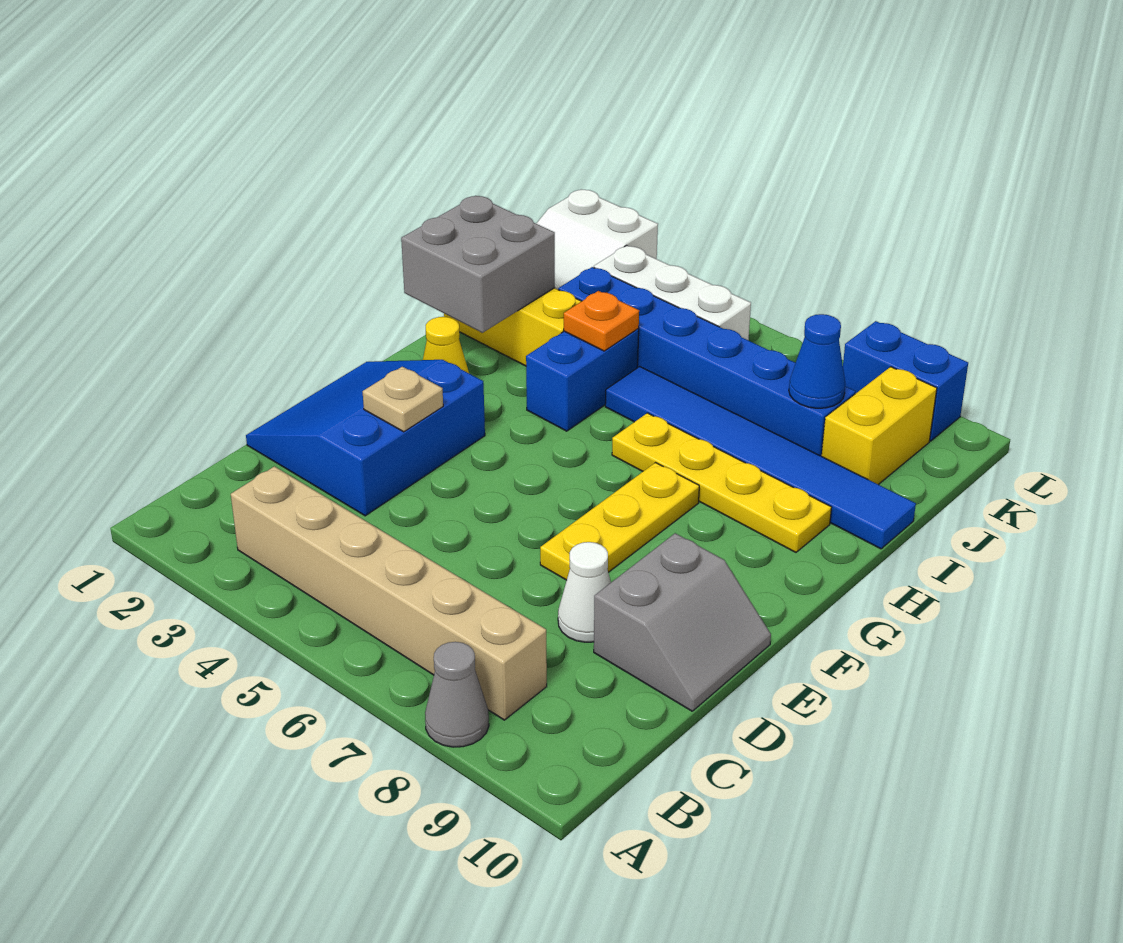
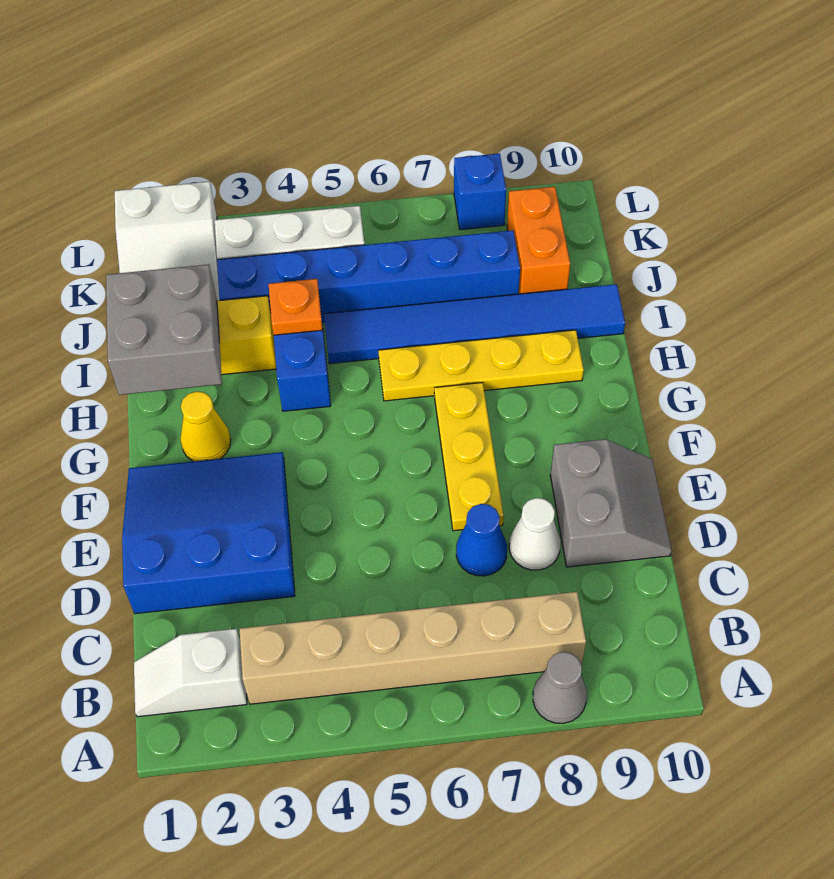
none -> white slope B1:B2 level 1 top 2
blue slope D1:F3 level 1 top 3 -> blue slope D1:F3 level 1 top D
tan plate E3 level 2 -> none
blue cone J8 level 2 -> blue cone D7 level 1
yellow brick J9:K9 level 1 -> orange brick J9:K9 level 1
blue brick L8:L9 level 1 -> blue brick L8 level 1

